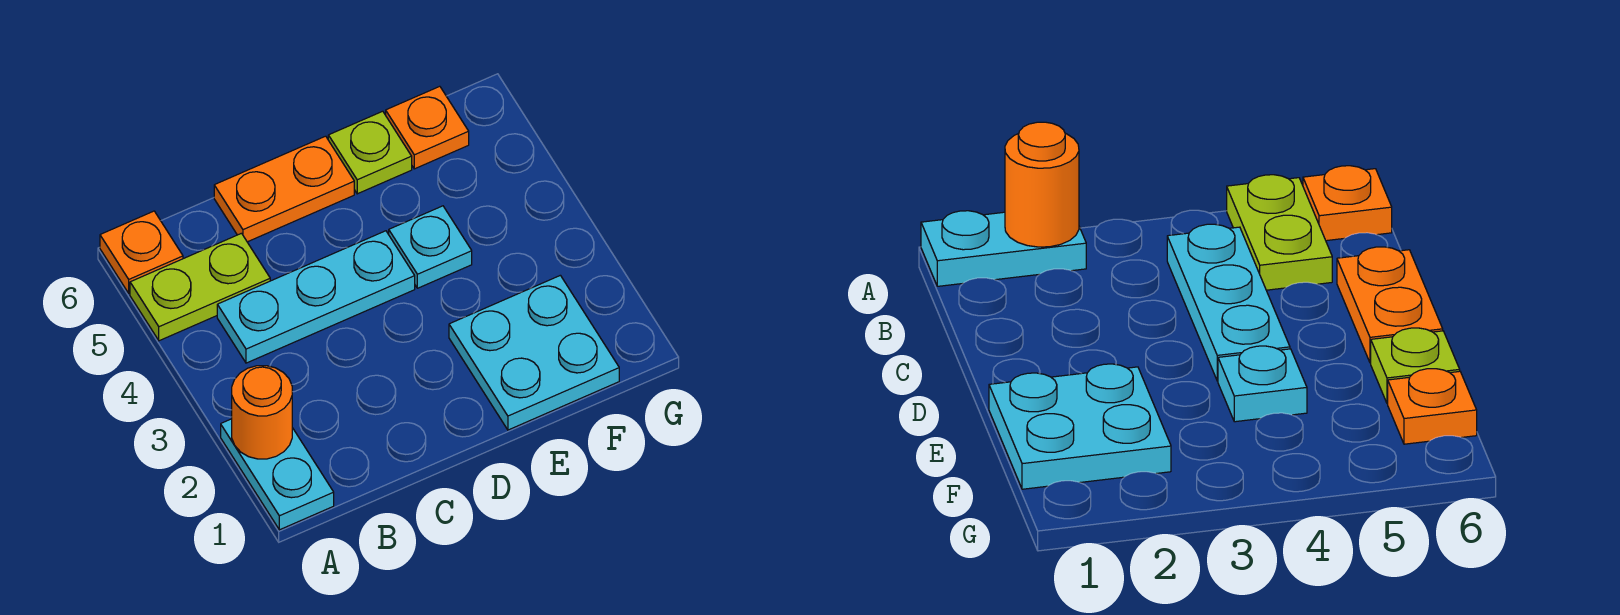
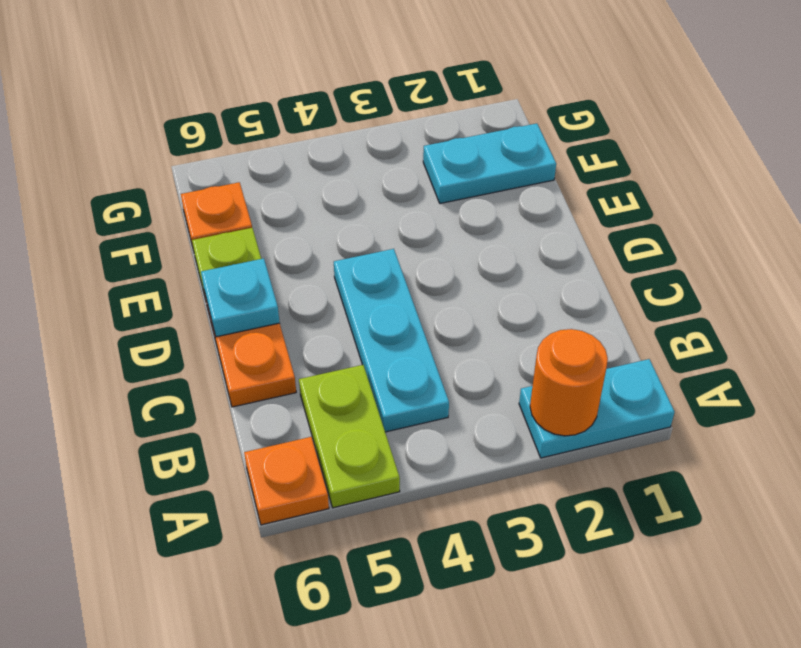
cyan plate E1:F2 level 1 -> cyan plate F1:F2 level 1
cyan plate E4 level 1 -> cyan plate D6 level 2

